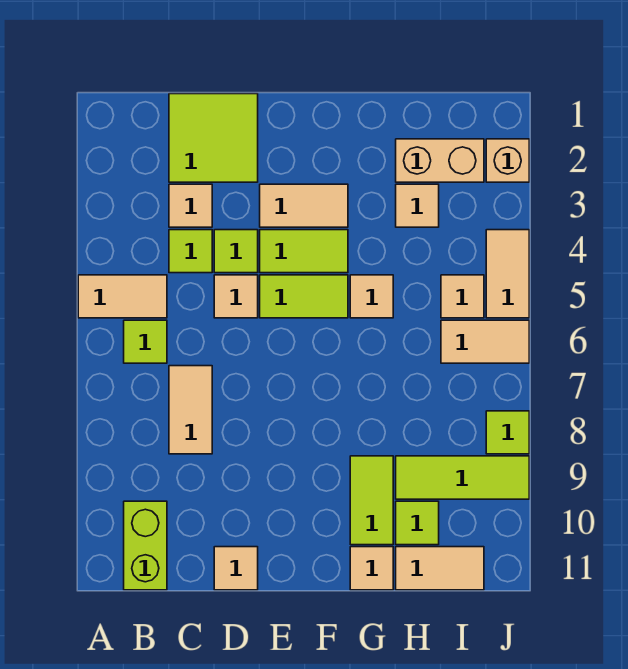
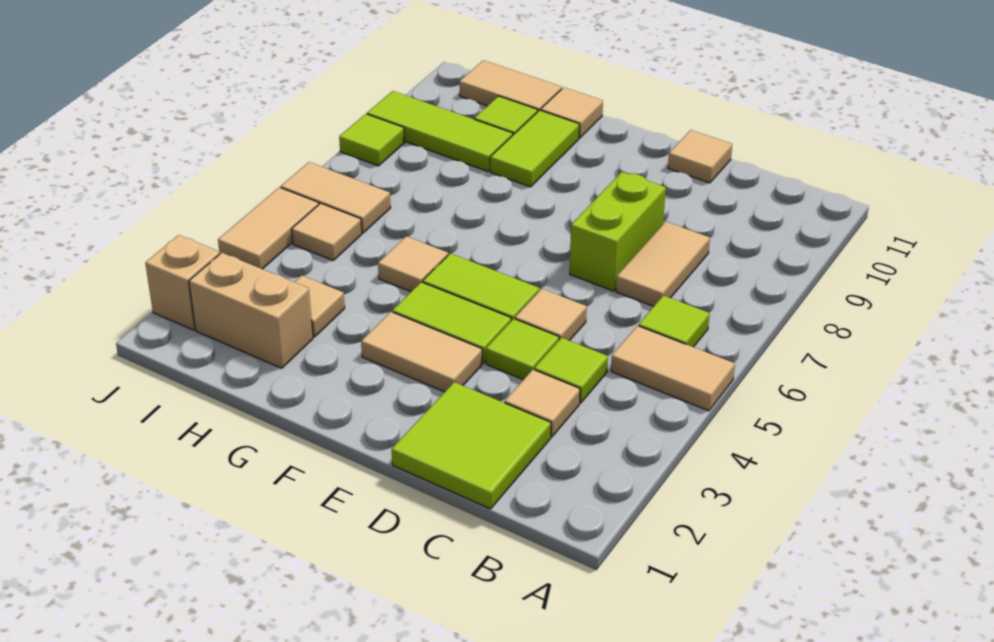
lime brick B10:B11 level 1 -> lime brick D7:D8 level 1

